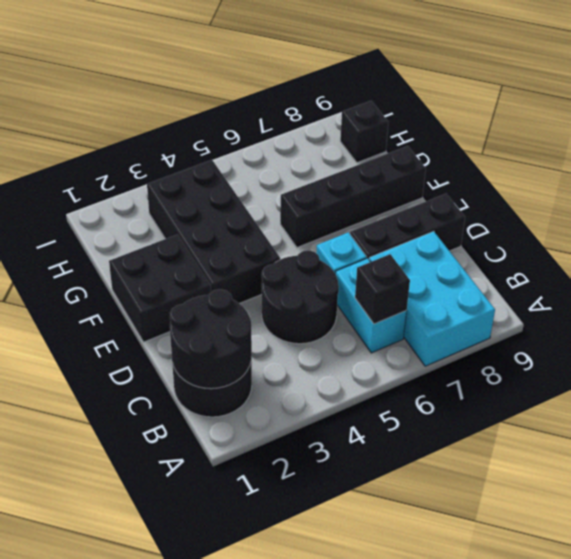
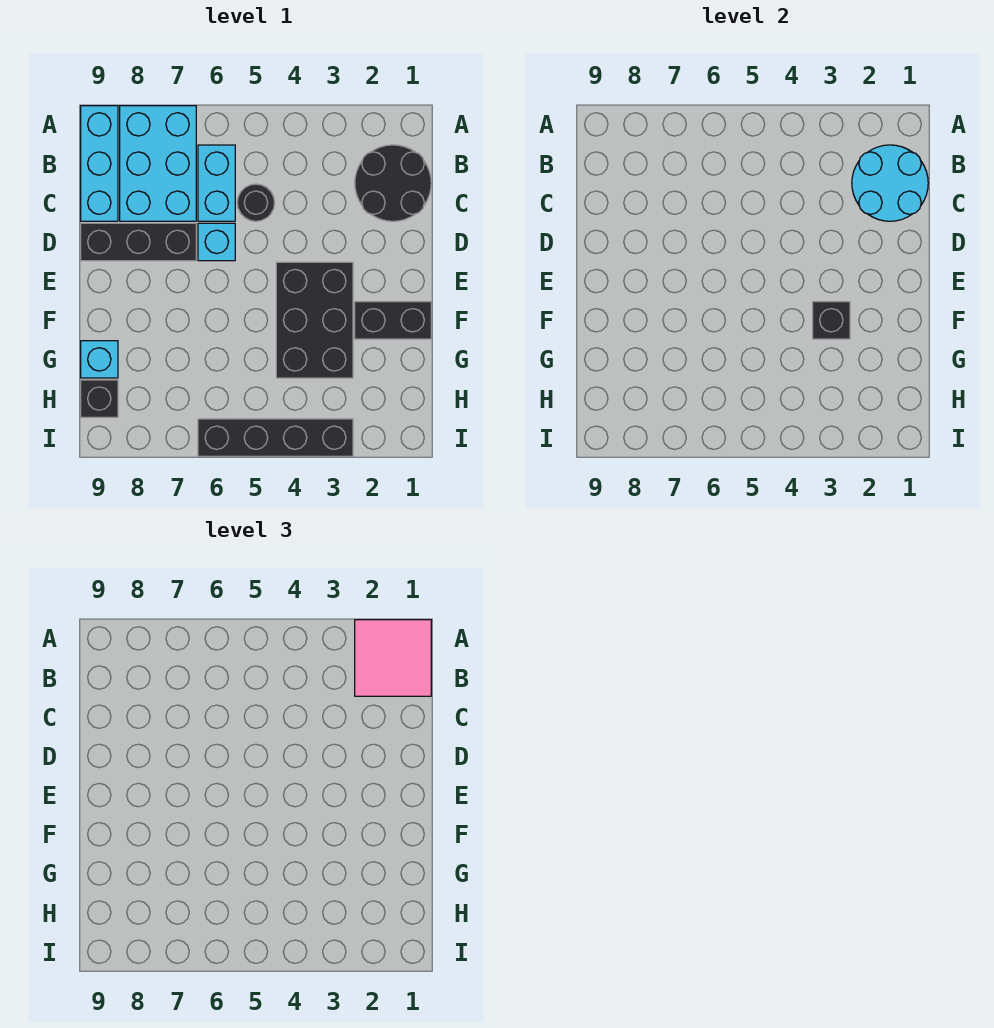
none -> pink tile A1:B2 level 3
none -> cyan brick A9:C9 level 1
black round brick B1:C2 level 2 -> cyan round brick B1:C2 level 2
black brick B6 level 2 -> black brick F3 level 2
black round brick C4:D5 level 1 -> black round brick C5 level 1
black brick E1:F2 level 1 -> black brick F1:F2 level 1
black brick E3:H4 level 1 -> black brick E3:G4 level 1
black brick F6:F9 level 1 -> black brick I3:I6 level 1
none -> cyan brick G9 level 1

